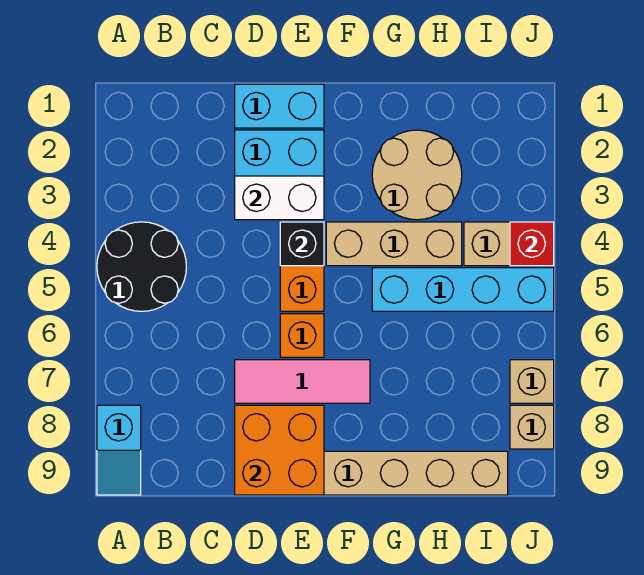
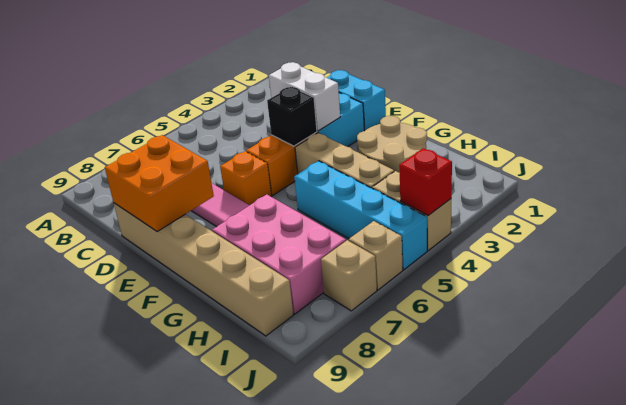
black round brick A4:B5 level 1 -> none
cyan slope A8:A9 level 1 top 8 -> none
none -> pink brick G7:I8 level 1
tan brick J8 level 1 -> tan brick J6 level 1

